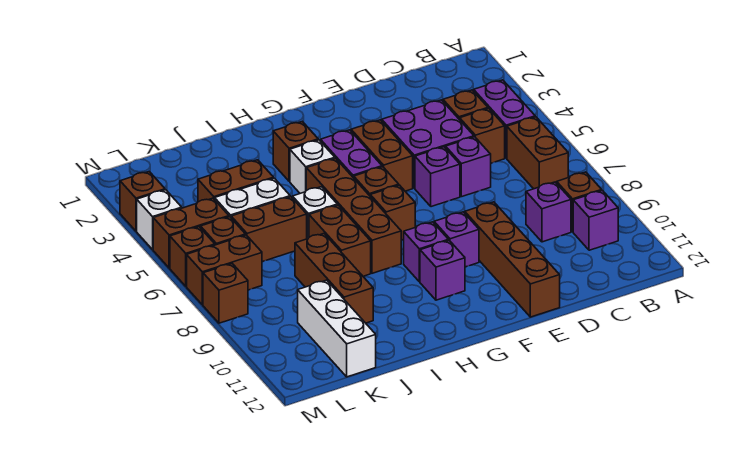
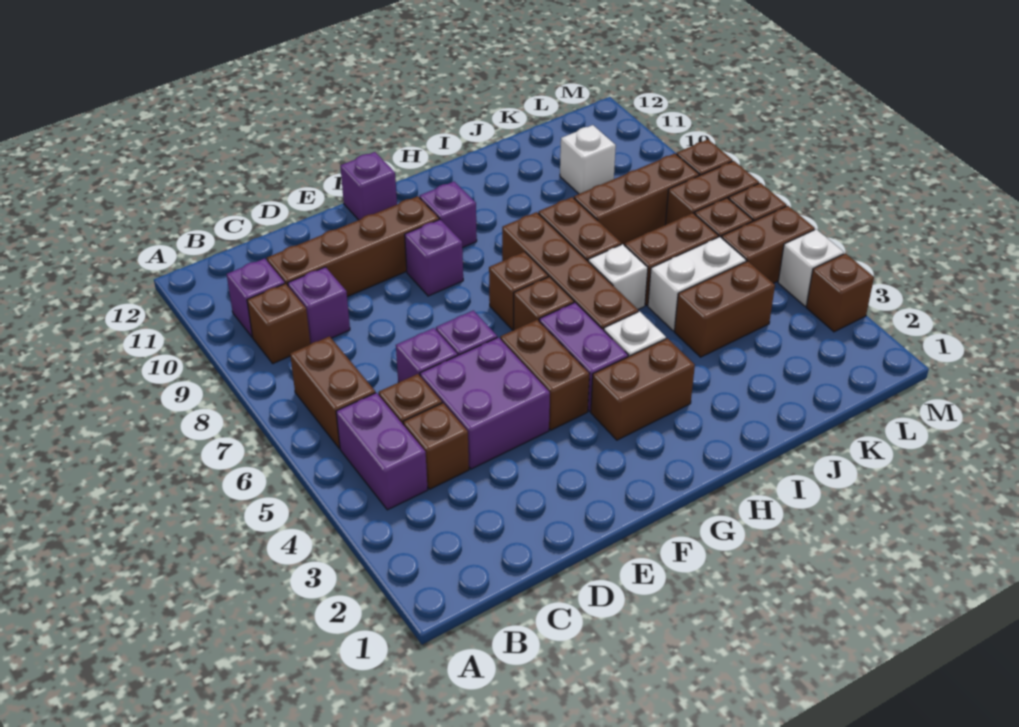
brown brick E9:E12 level 1 -> brown brick C10:F10 level 1
purple brick G9 level 1 -> purple brick F12 level 1
brown brick H3 level 1 -> brown brick G3:H3 level 1
brown brick J8:J10 level 1 -> brown brick J8:L8 level 1
white brick K10:K12 level 1 -> white brick K10 level 1

